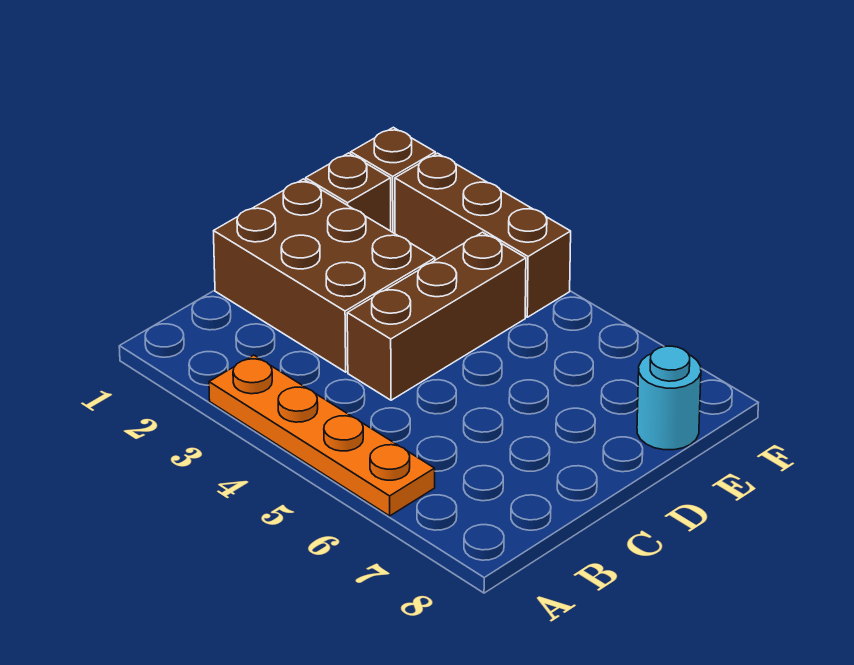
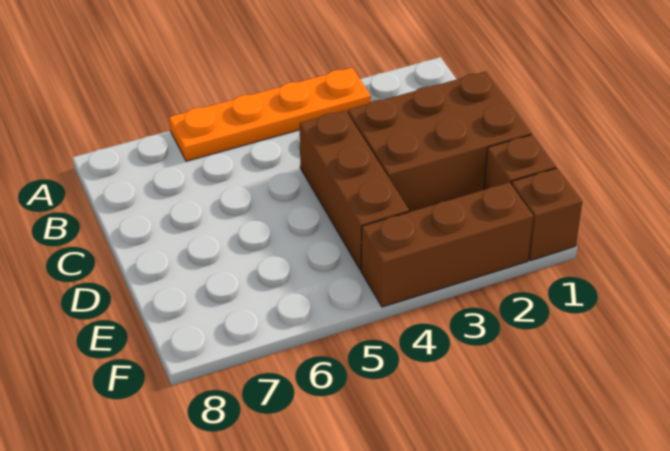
cyan round brick E8 level 1 -> none

